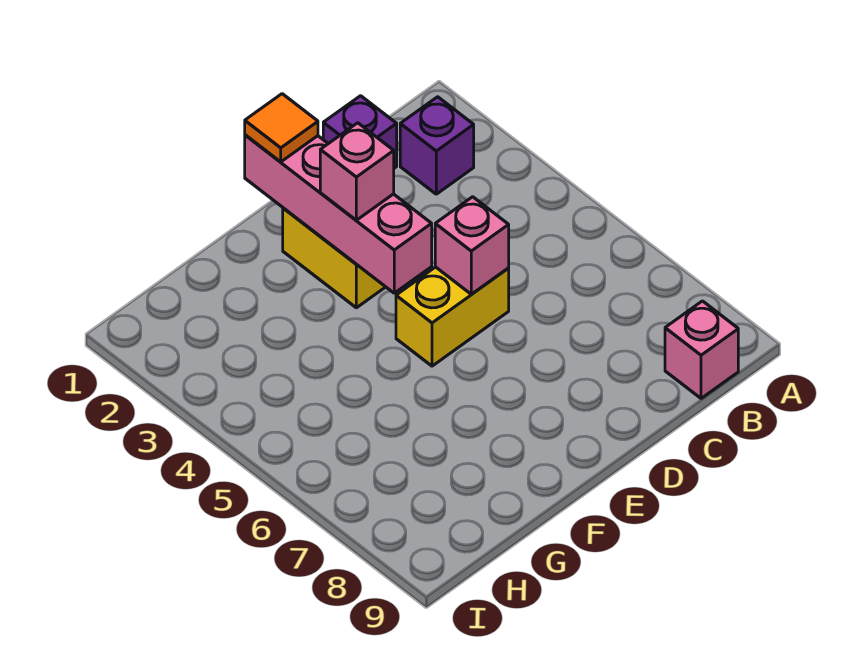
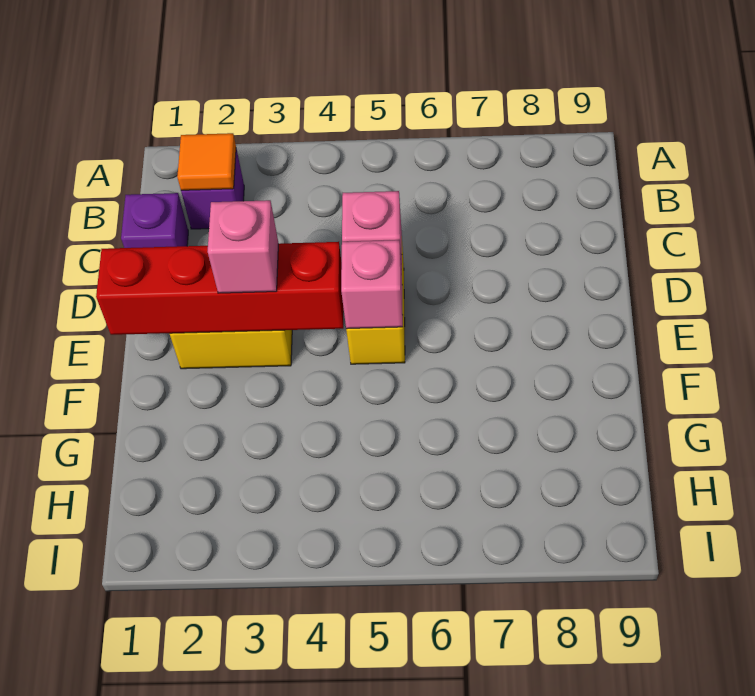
pink brick B9 level 1 -> pink brick E5 level 2
pink brick E1:E4 level 2 -> red brick E1:E4 level 2
orange tile E1 level 3 -> orange tile B2 level 2

